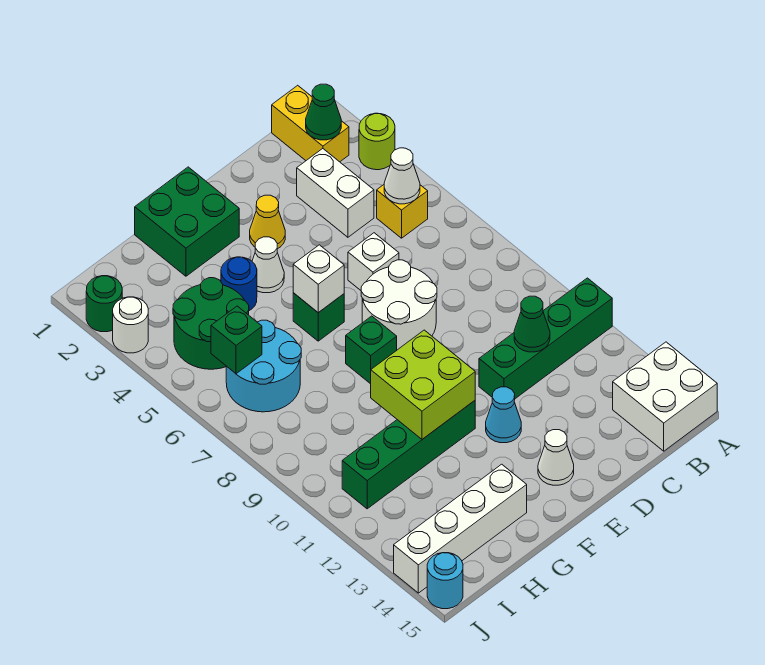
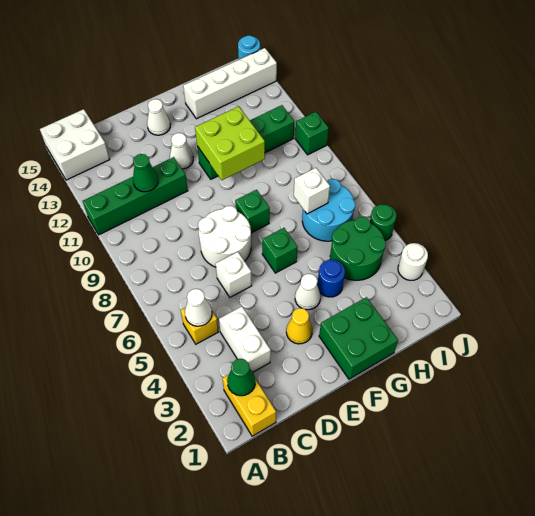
lime round brick A3 level 1 -> none
cyan cone E12 level 1 -> white cone E12 level 1
white brick F6 level 2 -> white brick H7 level 2
green brick I6 level 2 -> green brick J10 level 1
green round brick J2 level 1 -> green round brick J5 level 1

